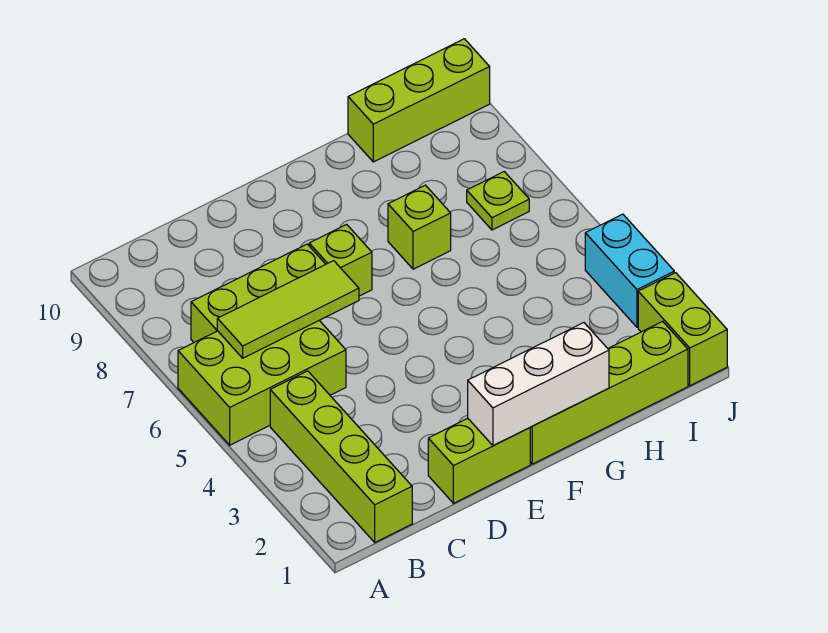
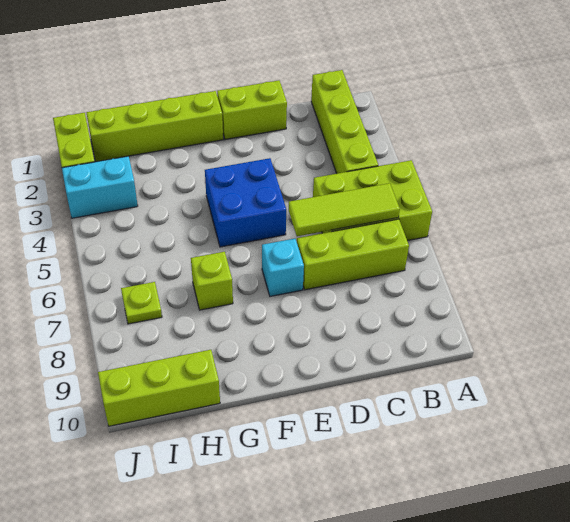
white brick E1:G1 level 2 -> none
none -> blue brick E4:F5 level 1
lime brick E7 level 1 -> cyan brick E7 level 1
cyan brick J3:J4 level 1 -> cyan brick I3:J3 level 1

